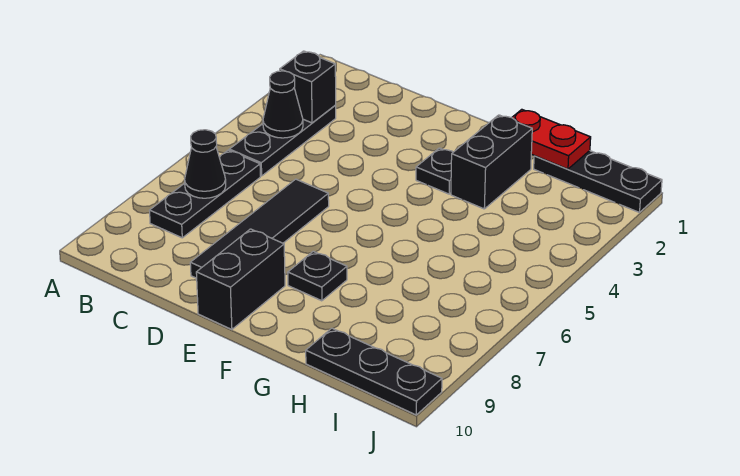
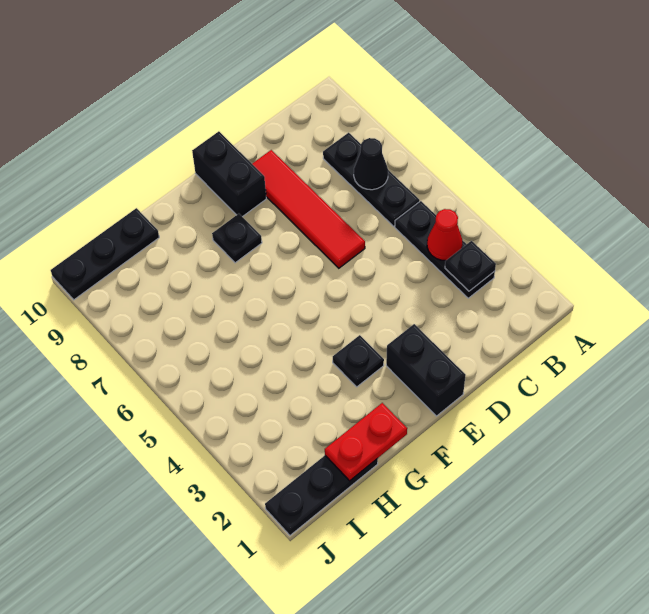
black brick B3 level 2 -> black plate B3 level 2
black cone B4 level 2 -> red cone B4 level 2
black tile D6:D9 level 1 -> red tile D6:D9 level 1
black brick G2:G3 level 1 -> black brick E1:E2 level 1

